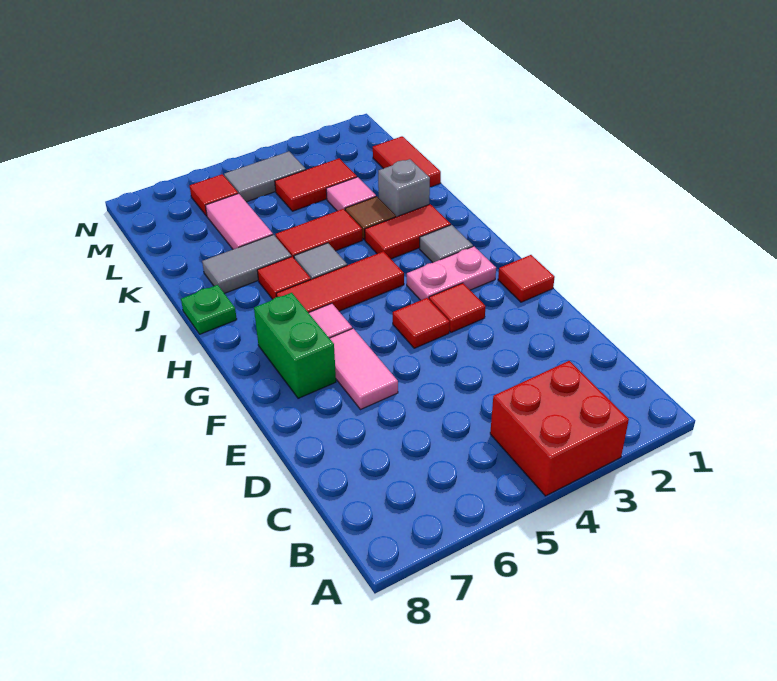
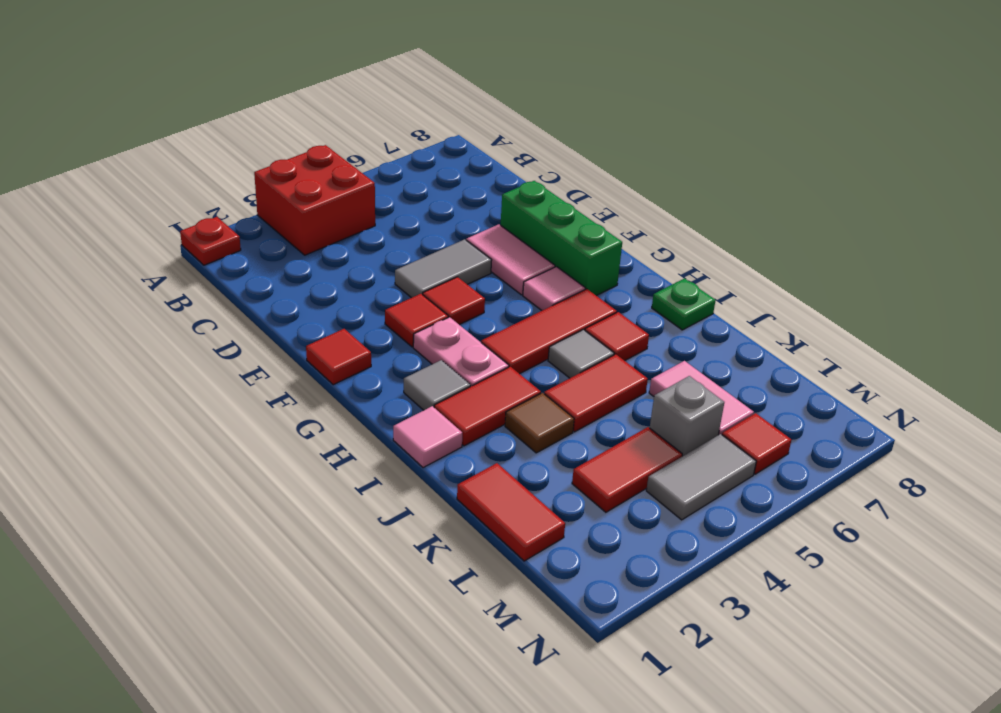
none -> red plate A1 level 1
green brick F7:G7 level 1 -> green brick E7:G7 level 1
pink plate G2:G3 level 1 -> pink plate G3:H3 level 1
grey brick J2 level 1 -> grey brick L5 level 1
grey tile J6:J7 level 1 -> grey tile E4:E5 level 1
pink tile K3 level 1 -> pink tile I1 level 1

